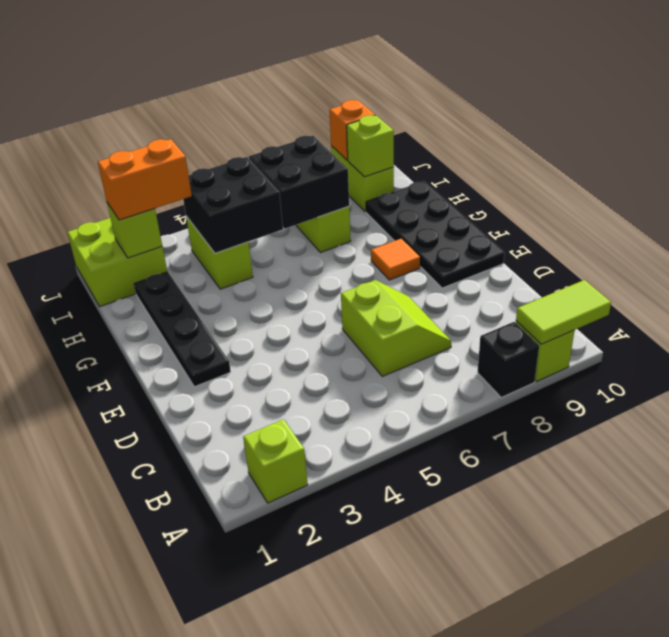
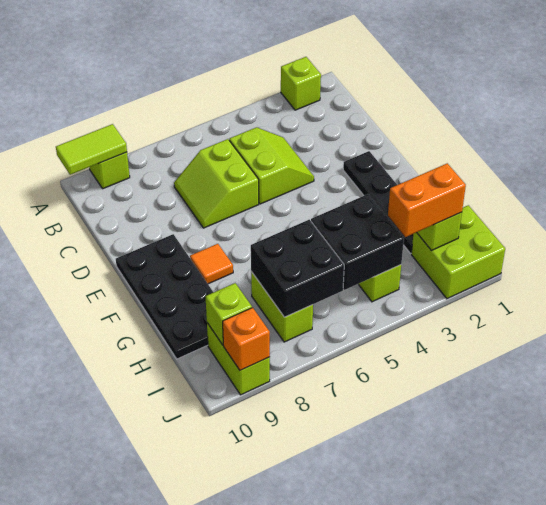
black brick A8 level 1 -> none
none -> lime slope C4:D5 level 1 top 5

